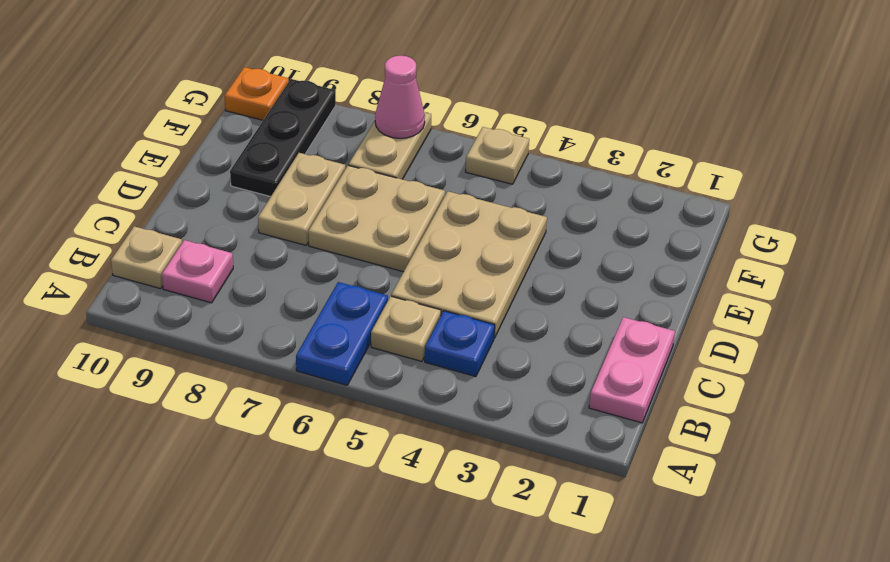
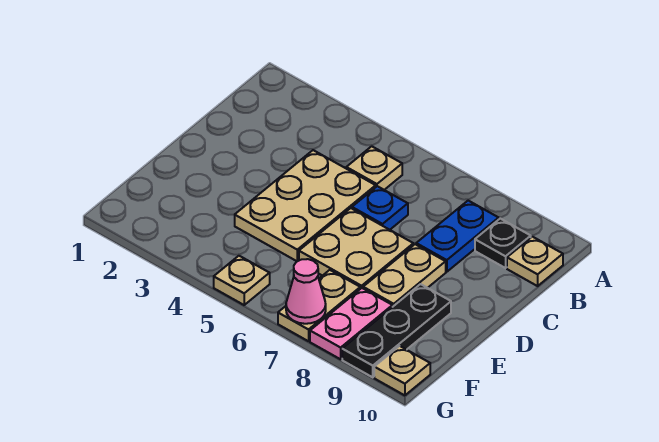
blue plate A6:B6 level 1 -> blue plate B8:C8 level 1
pink plate B1:C1 level 1 -> pink plate F8:G8 level 1
blue plate B4 level 1 -> blue plate C6 level 1
pink plate B9 level 1 -> black plate B9 level 1
orange plate G10 level 1 -> tan plate G10 level 1

